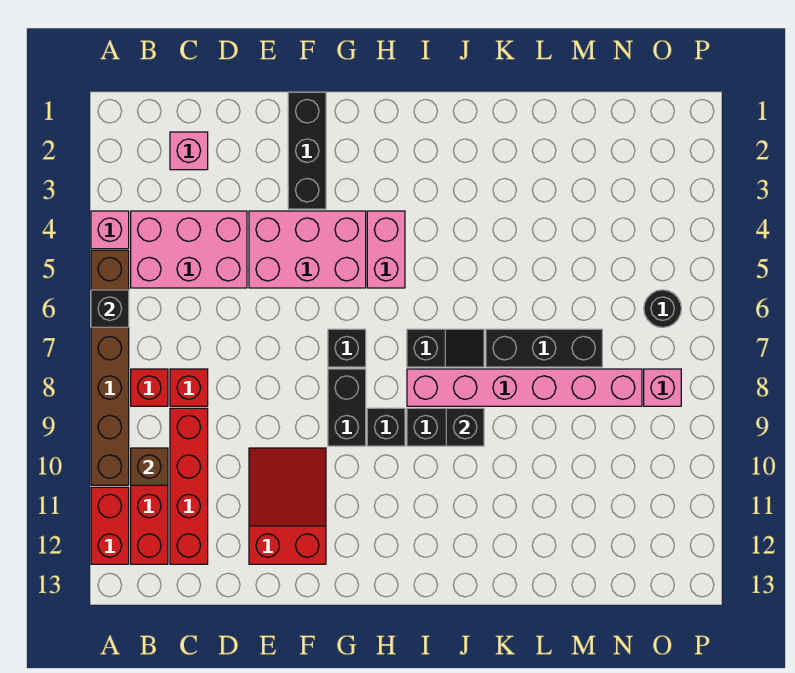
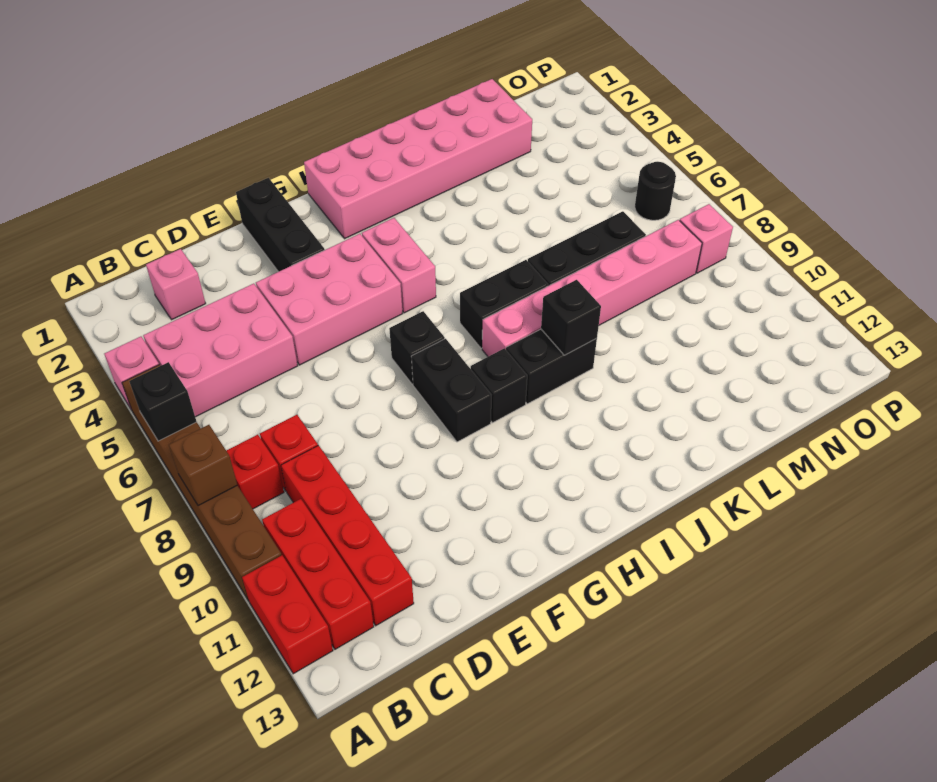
brown brick B10 level 2 -> brown brick A8 level 2
red slope E10:F12 level 1 top 12 -> none
none -> pink brick H1:M2 level 1
black slope I7:J7 level 1 top I -> black brick I7:J7 level 1

